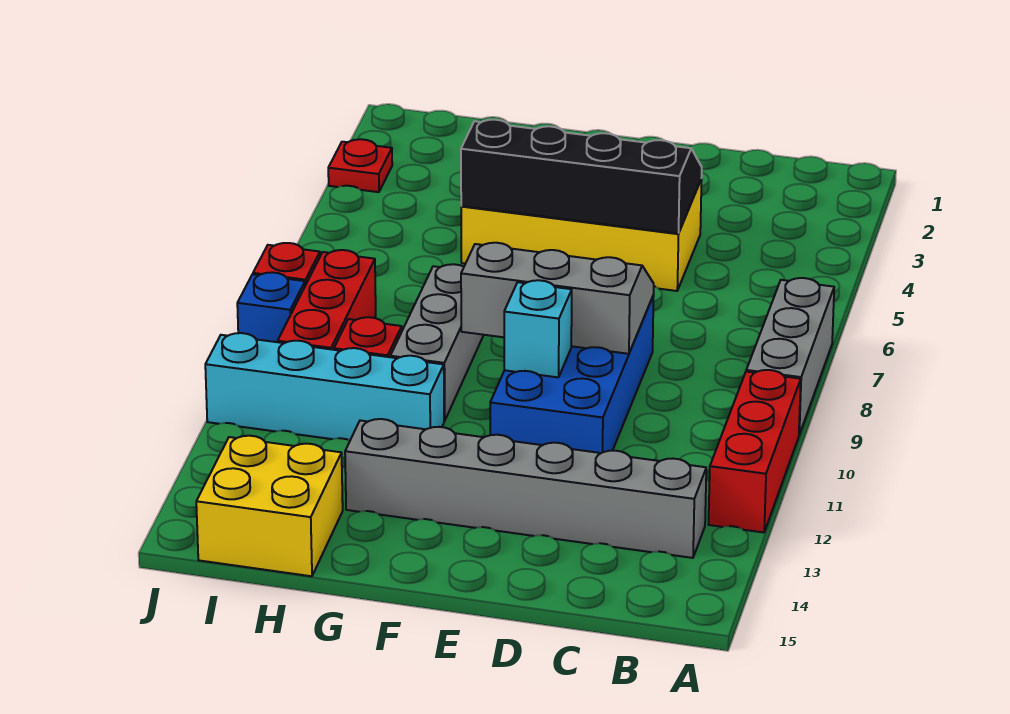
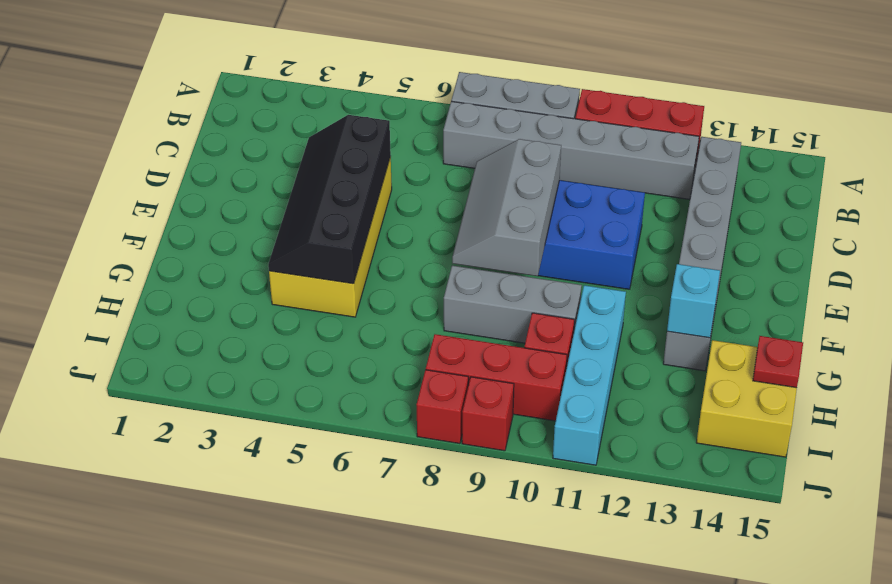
none -> grey brick B7:B12 level 1
cyan brick E10 level 2 -> cyan brick G13 level 2
red plate J3 level 1 -> red plate H15 level 2
blue brick J9 level 1 -> red brick J9 level 1

